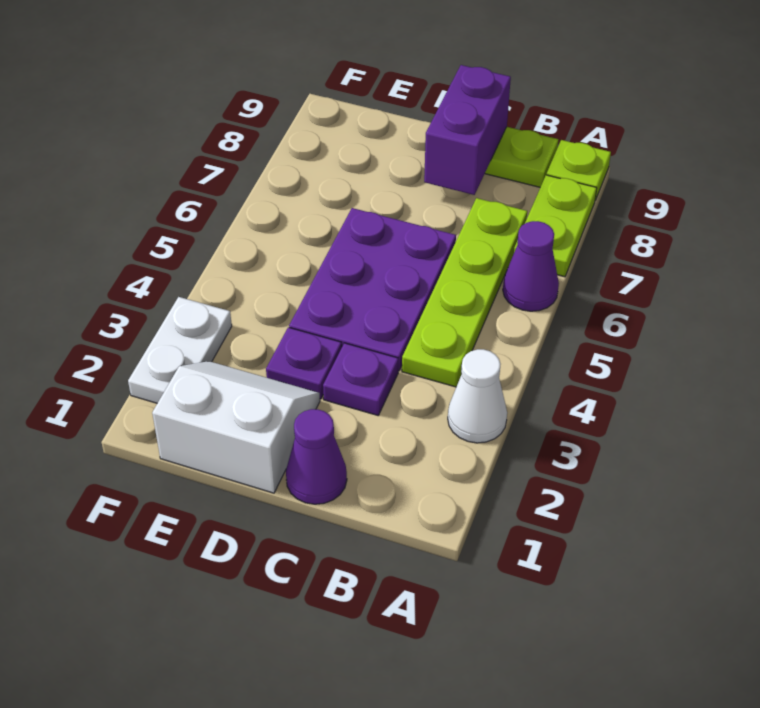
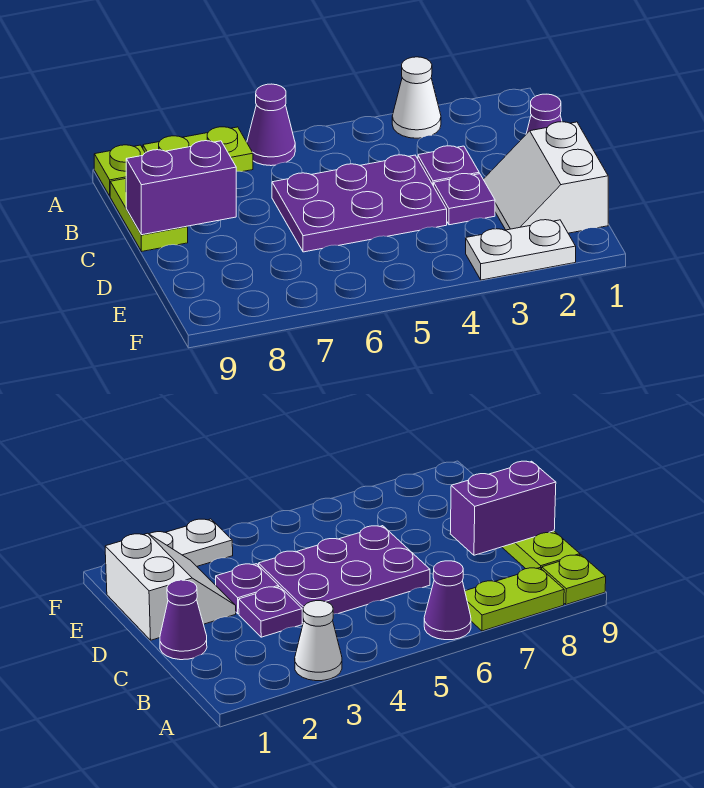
lime plate B4:B7 level 1 -> none

